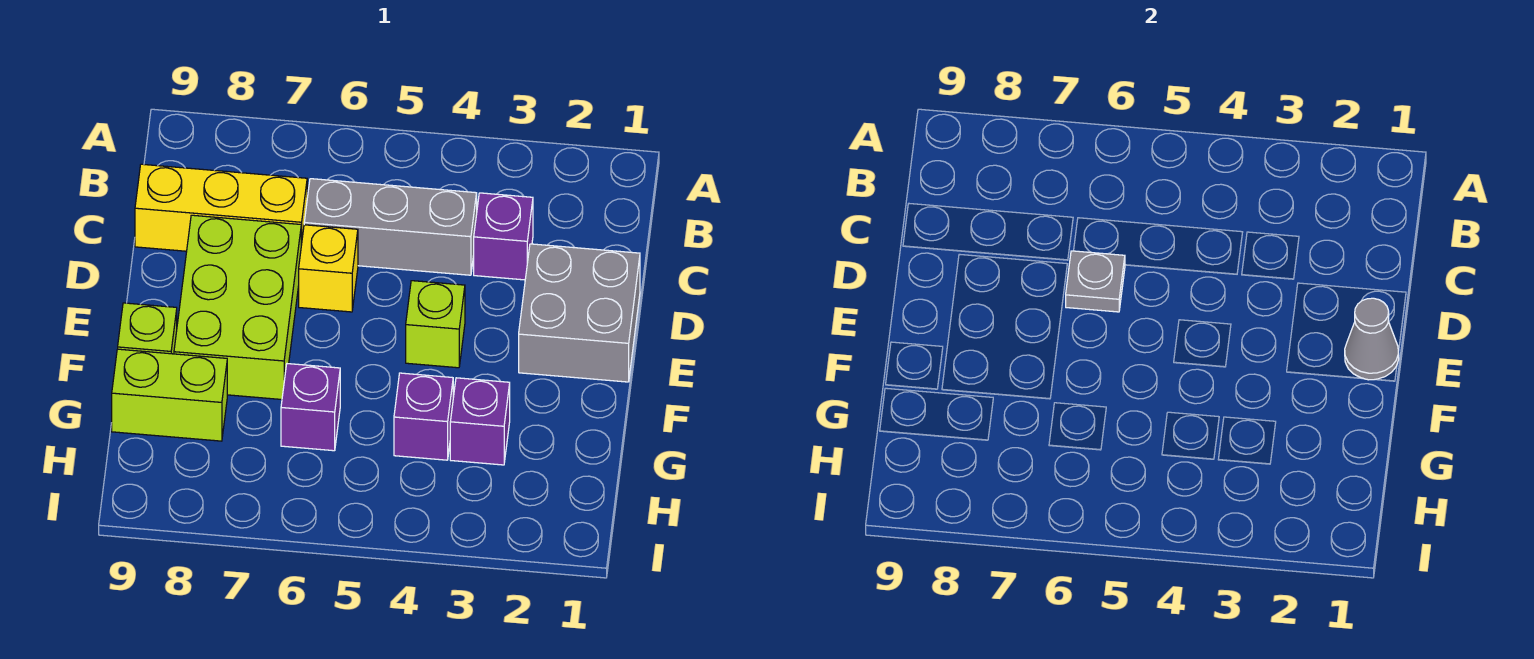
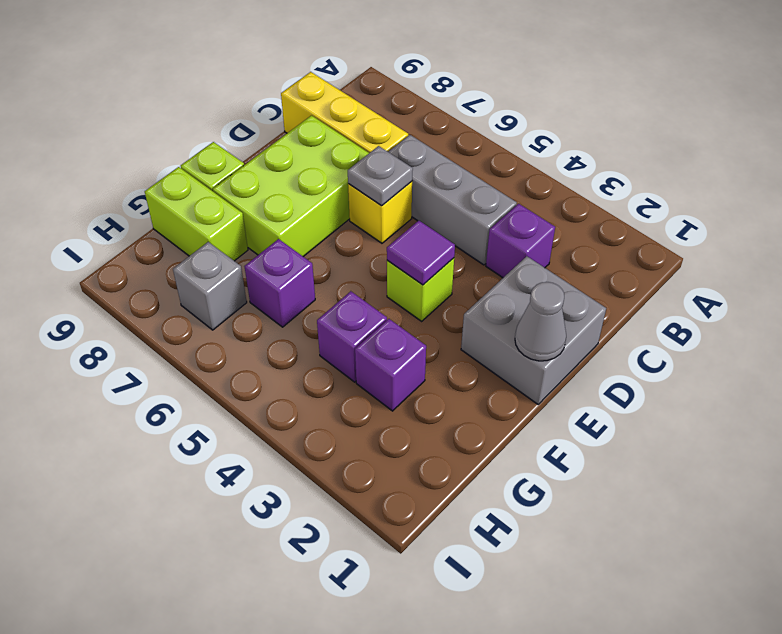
none -> purple tile E4 level 2
none -> grey brick H7 level 1

